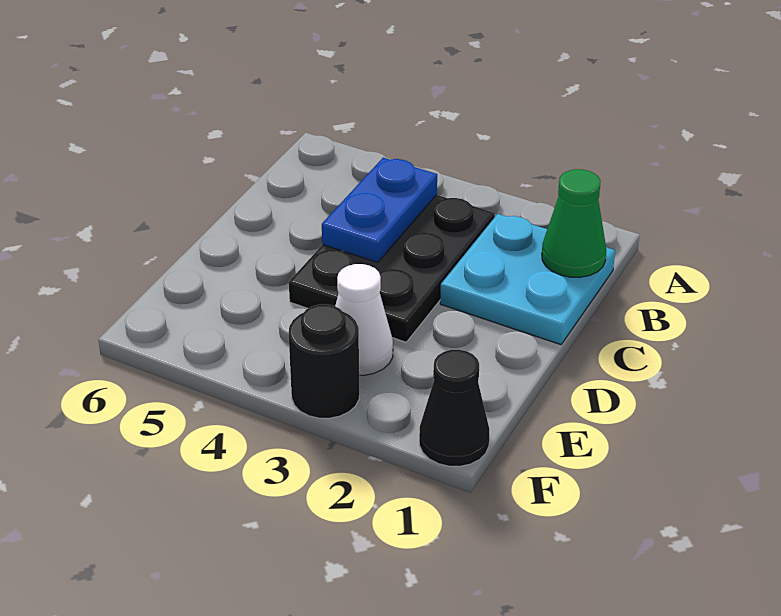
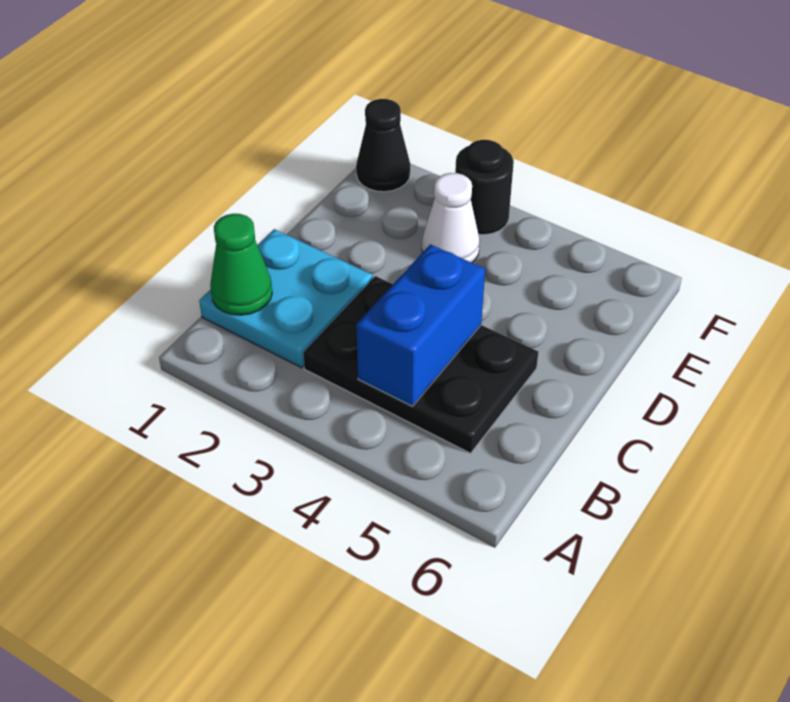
black plate B3:D4 level 1 -> black plate B3:C5 level 1
blue plate B4:C4 level 2 -> blue brick B4:C4 level 2

